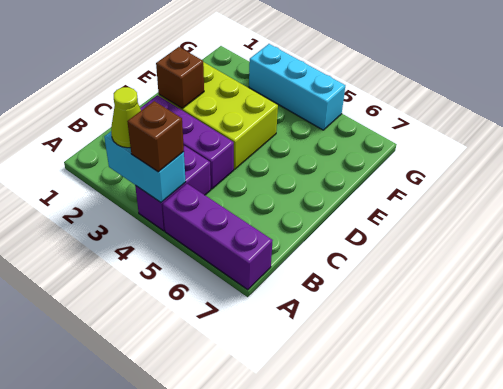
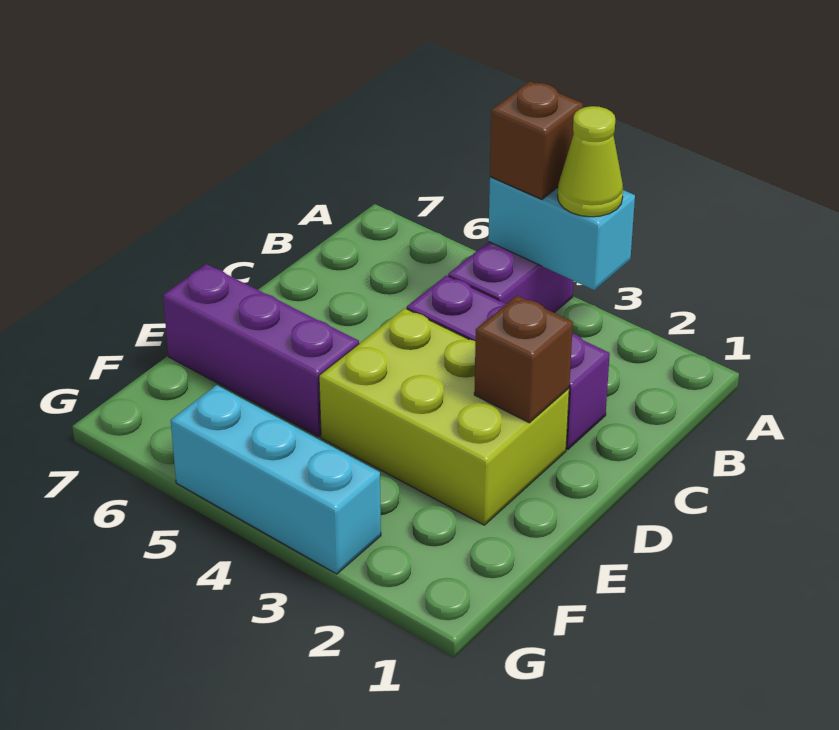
purple brick A5:A7 level 1 -> purple brick E5:E7 level 1

